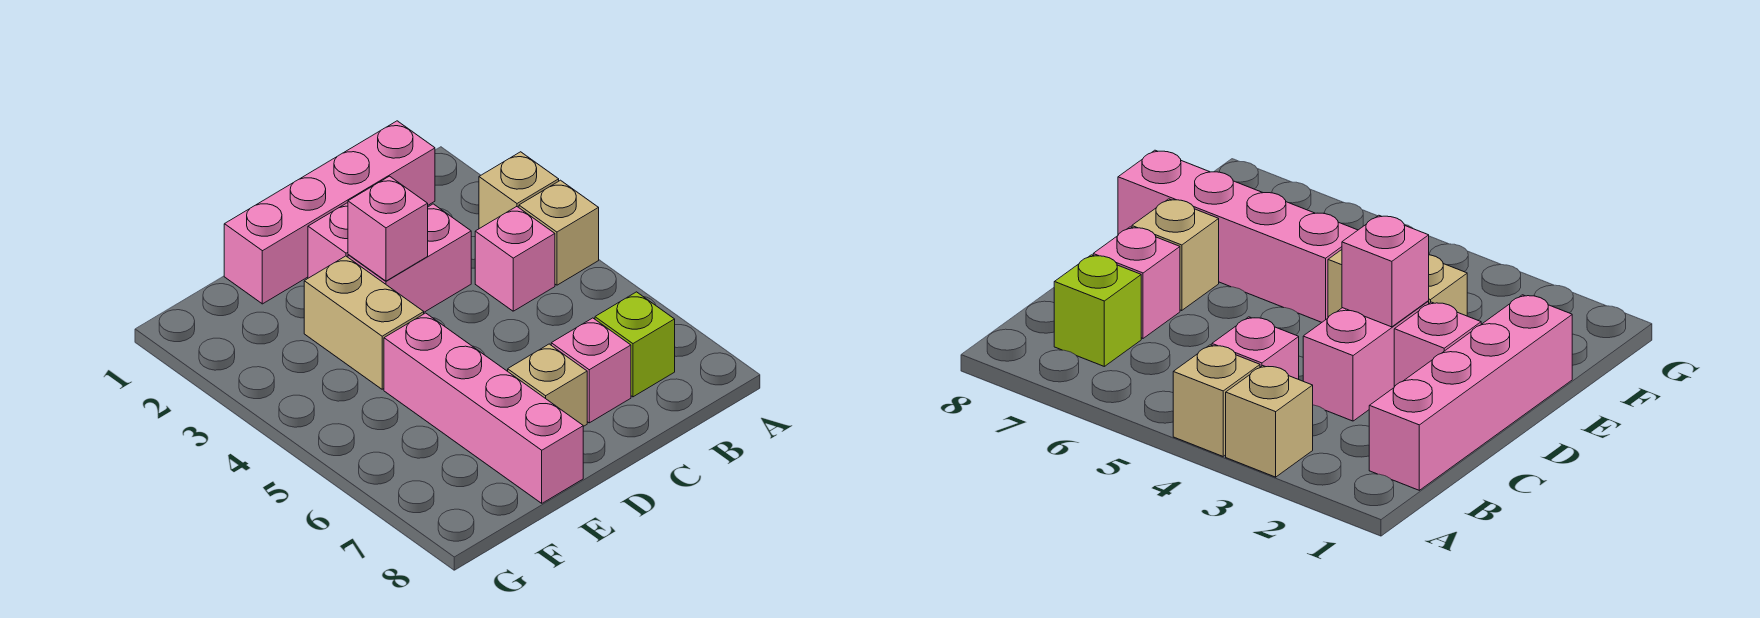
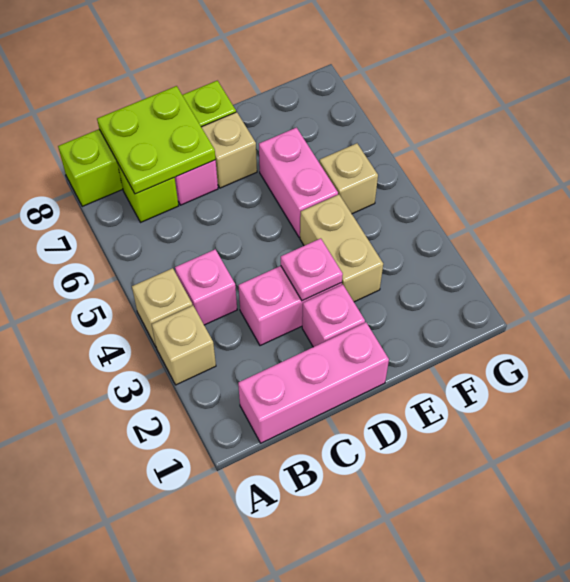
none -> lime brick A8:D8 level 1
pink brick B1:E1 level 1 -> pink brick B1:D1 level 1
none -> lime plate B7:C8 level 2
pink brick D3 level 2 -> pink plate D3 level 2
pink brick E5:E8 level 1 -> pink brick E5:E6 level 1
none -> tan brick F5 level 1

